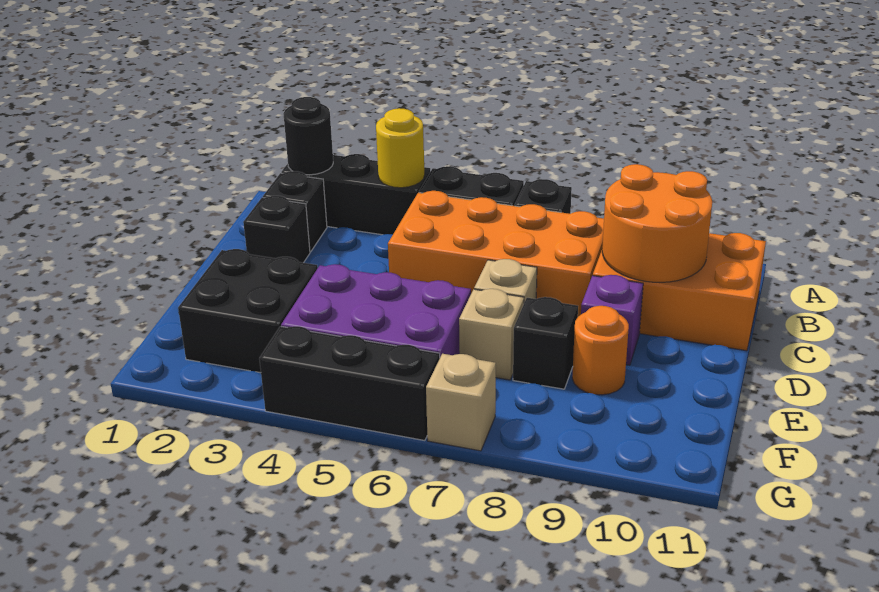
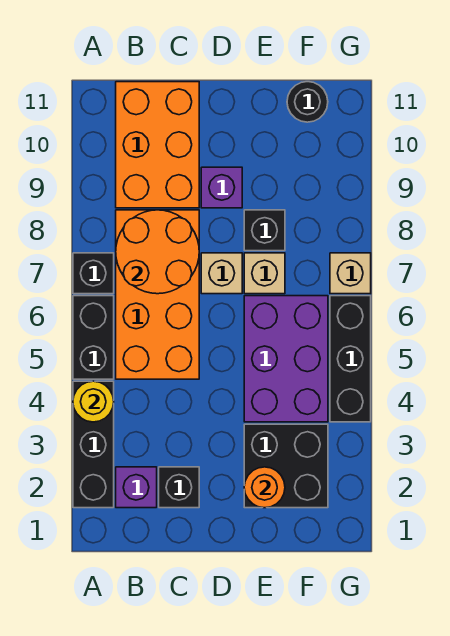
black round brick A2 level 2 -> black round brick F11 level 1
black brick B2 level 1 -> purple brick B2 level 1
orange round brick B9:C10 level 2 -> orange round brick B7:C8 level 2
orange round brick E9 level 1 -> orange round brick E2 level 2

